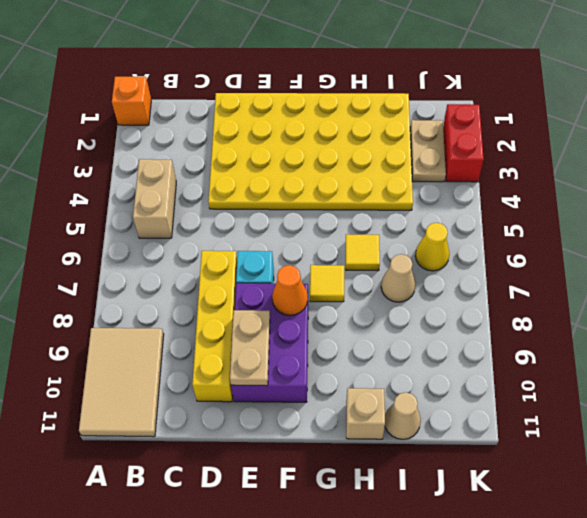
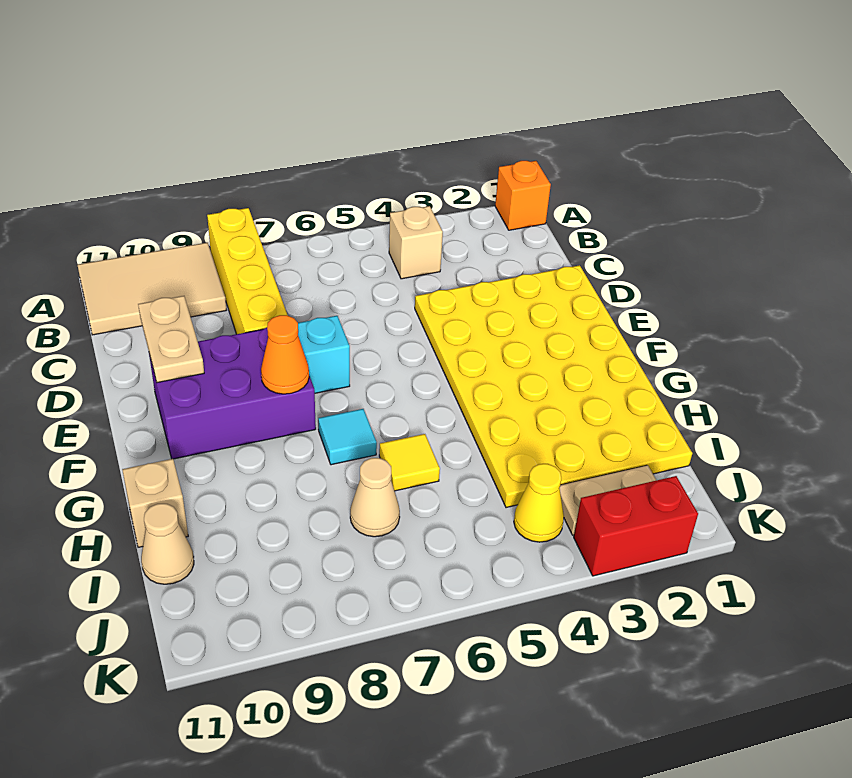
tan brick B4:B5 level 1 -> tan brick B4 level 1
yellow brick D7:D10 level 1 -> yellow brick A8:D8 level 1
tan plate E9:E10 level 2 -> tan plate D10:E10 level 2
yellow tile G7 level 1 -> cyan tile G7 level 1
yellow cone J6 level 1 -> yellow cone J4 level 1

